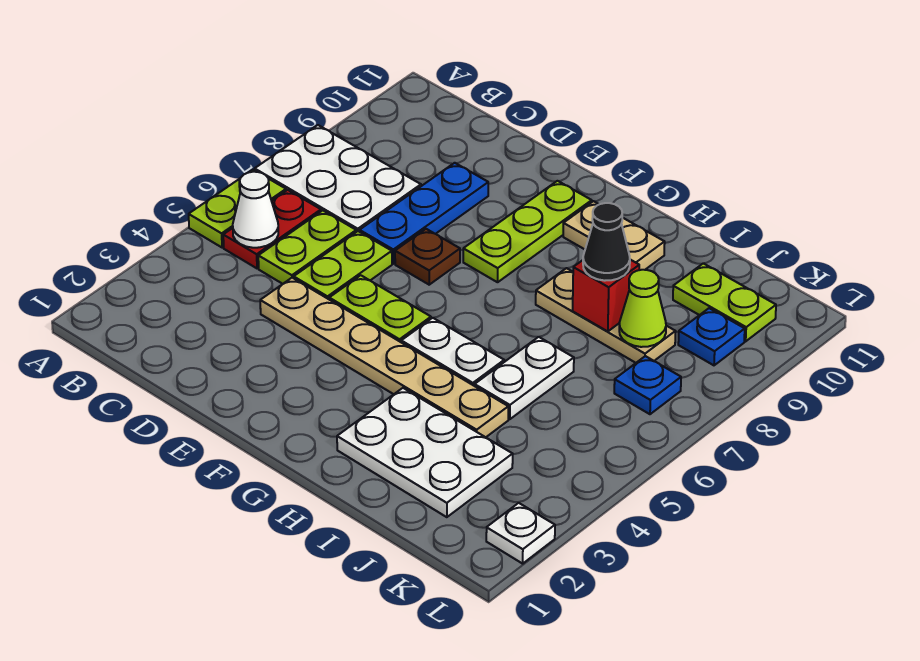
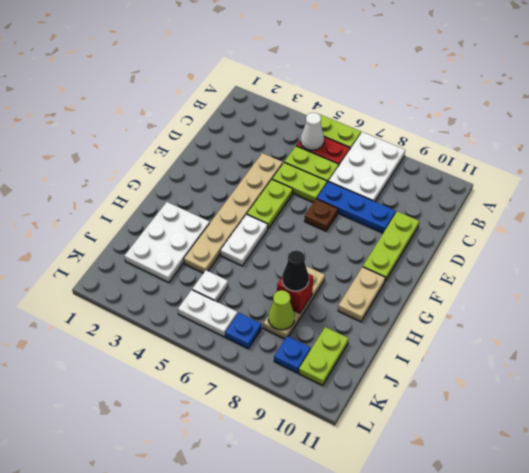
lime plate F8:F10 level 1 -> lime plate D10:F10 level 1
white plate I5:I6 level 1 -> white plate K5:K6 level 1
white plate L2 level 1 -> white plate J5 level 1

